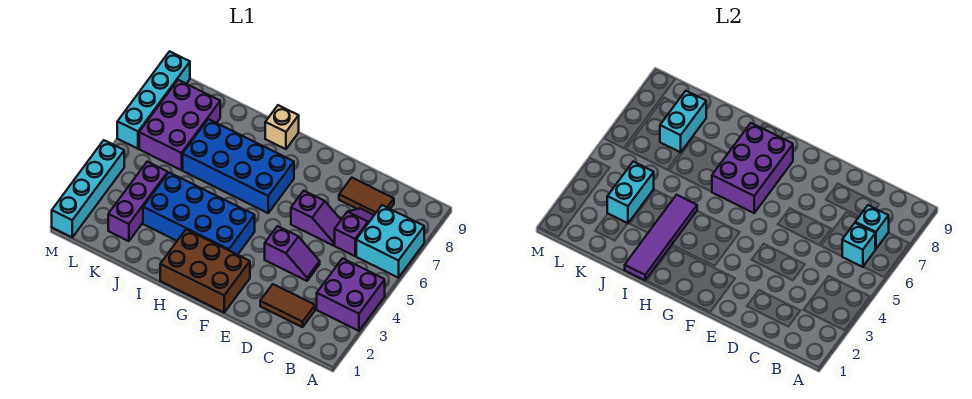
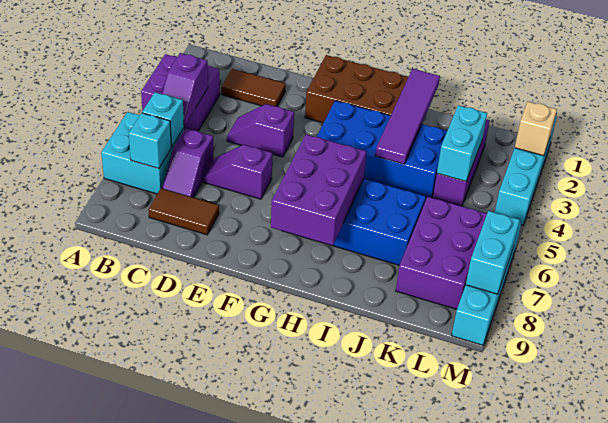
none -> purple slope B4:B5 level 2 top 4
tan brick H9 level 1 -> tan brick M2 level 2
cyan brick K7:K8 level 2 -> cyan brick M7:M8 level 2

